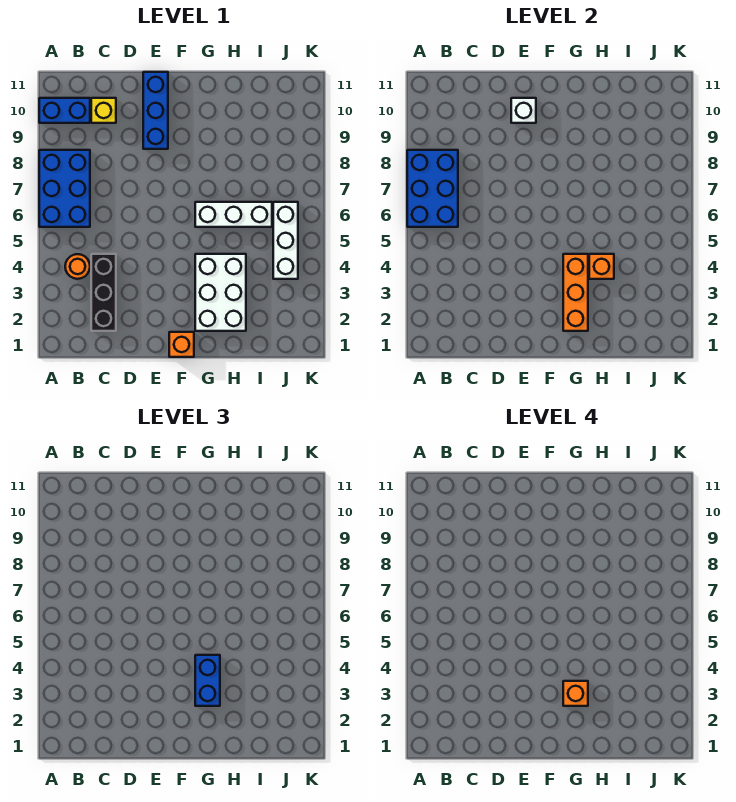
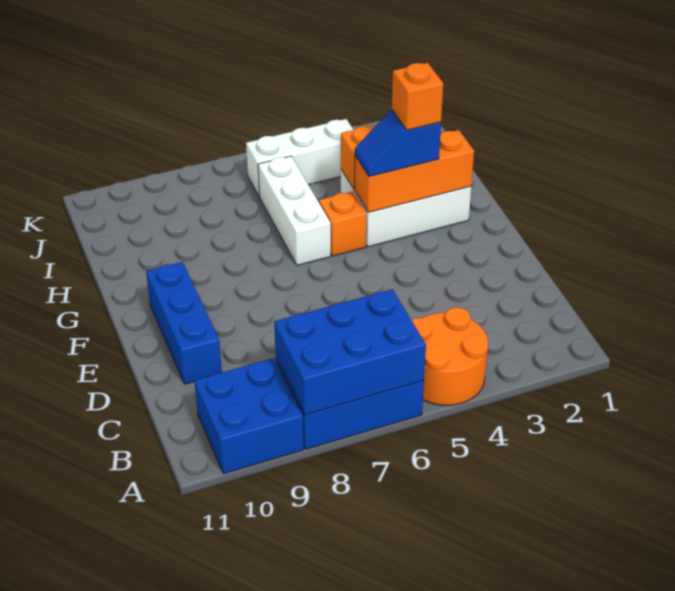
blue brick A10:B10 level 1 -> blue brick A9:B10 level 1
orange round brick B4 level 1 -> orange round brick A4:B5 level 1
black brick C2:C4 level 1 -> none
yellow brick C10 level 1 -> none
blue brick E9:E11 level 1 -> blue brick D10:F10 level 1
white brick E10 level 2 -> none
orange brick F1 level 1 -> orange brick G5 level 1
blue brick G3:G4 level 3 -> blue slope G3:G4 level 3 top 3

